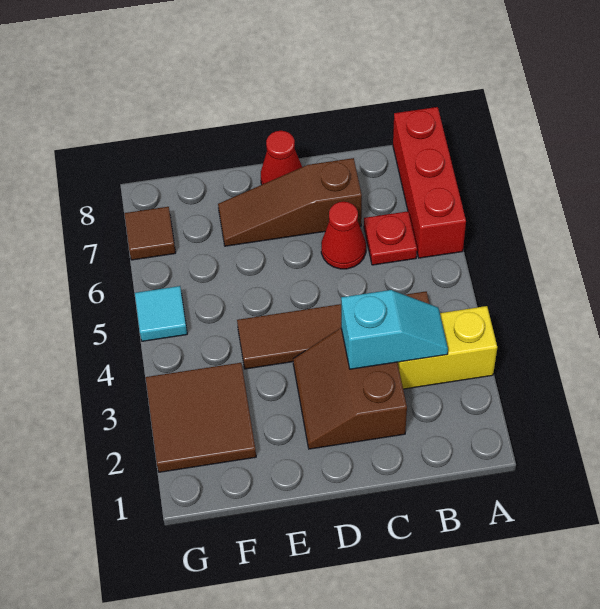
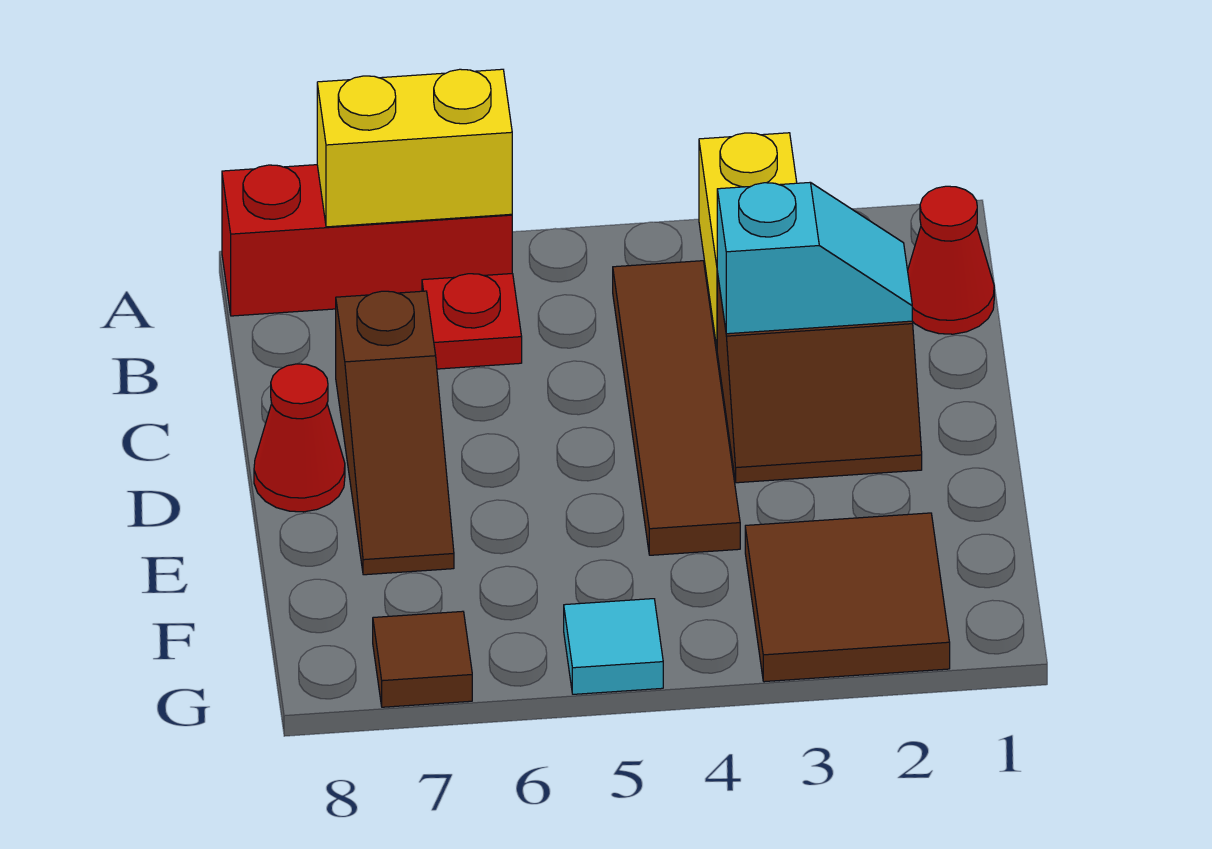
none -> yellow brick A6:A7 level 2
cyan slope B3:C3 level 2 top C -> cyan slope C2:C3 level 2 top 3
red cone C6 level 1 -> red cone B1 level 1

